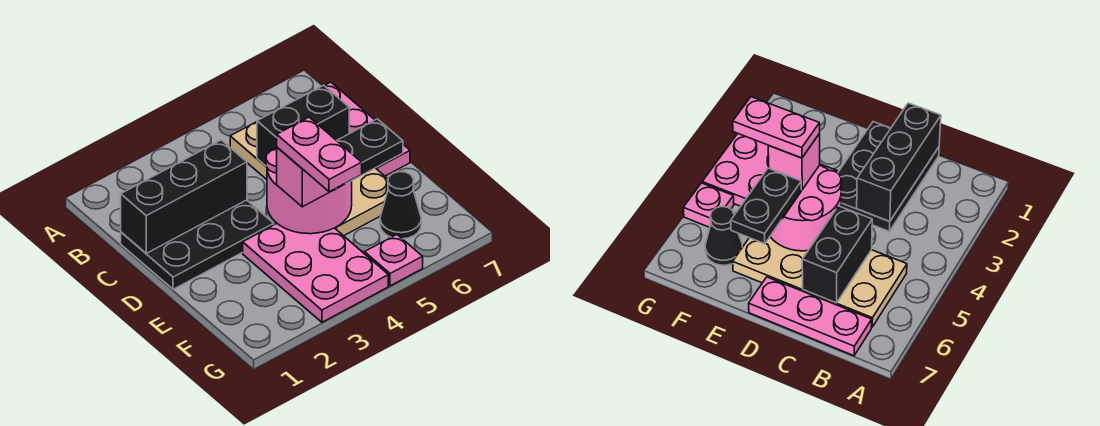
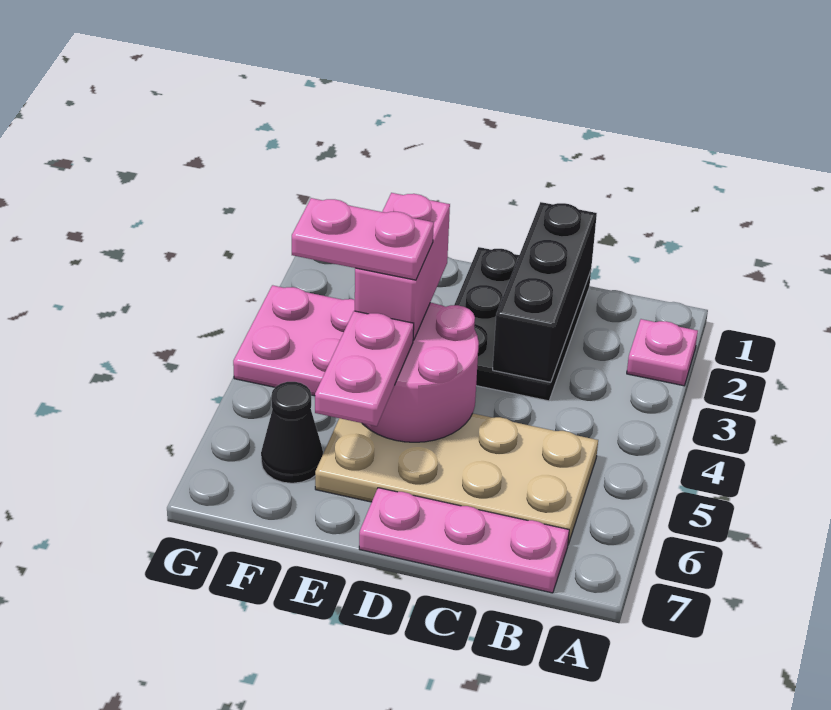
black brick C5:C6 level 2 -> none
pink brick E4 level 3 -> pink brick E3:E4 level 3
black plate E5:E6 level 3 -> pink plate E5:E6 level 3
pink plate G5 level 1 -> pink plate A2 level 1

